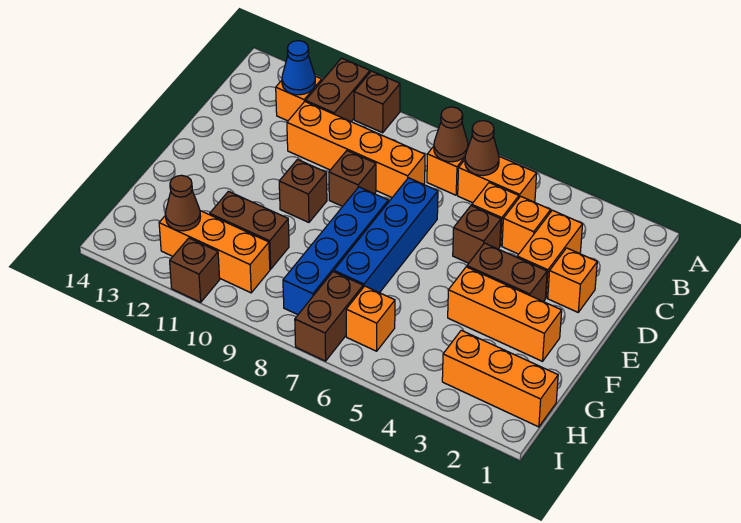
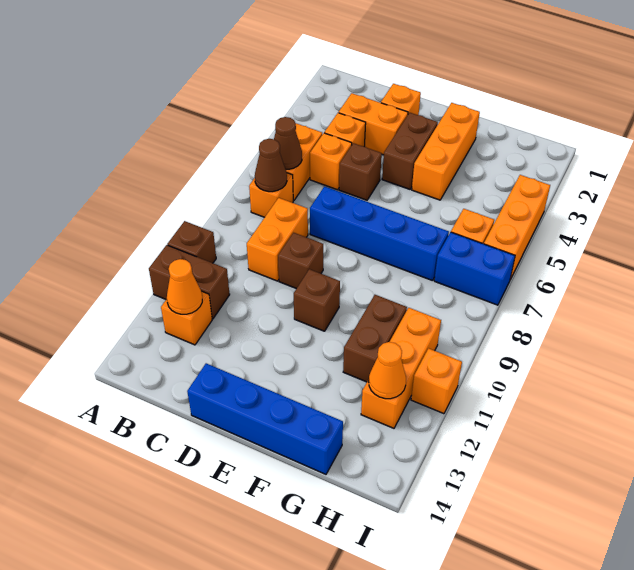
blue cone B12 level 2 -> orange cone B12 level 2
orange brick C8:C11 level 1 -> orange brick C8:C9 level 1
blue brick E8:H8 level 1 -> blue brick D14:G14 level 1
orange brick H1:H3 level 1 -> orange brick I4:I6 level 1
brown brick H7:I7 level 1 -> blue brick H7:I7 level 1
brown cone H12 level 2 -> orange cone H12 level 2
brown brick I11 level 1 -> orange brick I11 level 1

